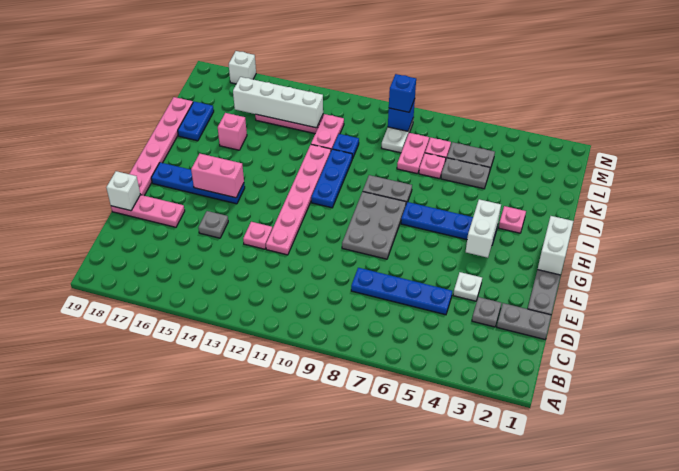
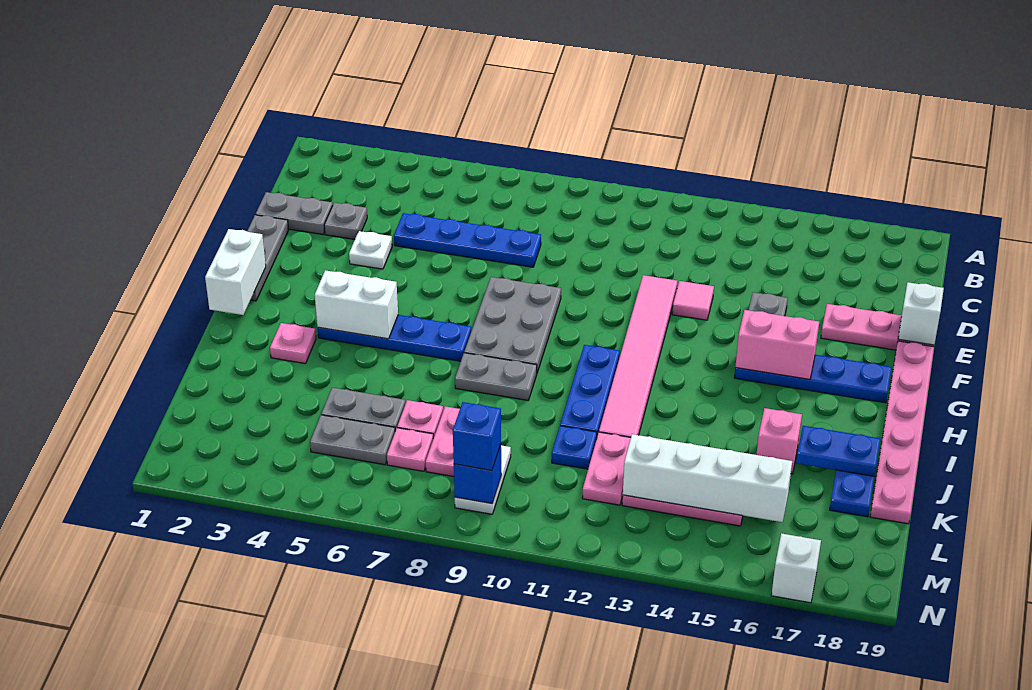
pink plate E12:J12 level 1 -> pink tile E12:J12 level 1
pink plate E13 level 1 -> pink tile E13 level 1
white brick G4:H4 level 2 -> white brick H4:H5 level 2
none -> blue plate J17:J18 level 2

